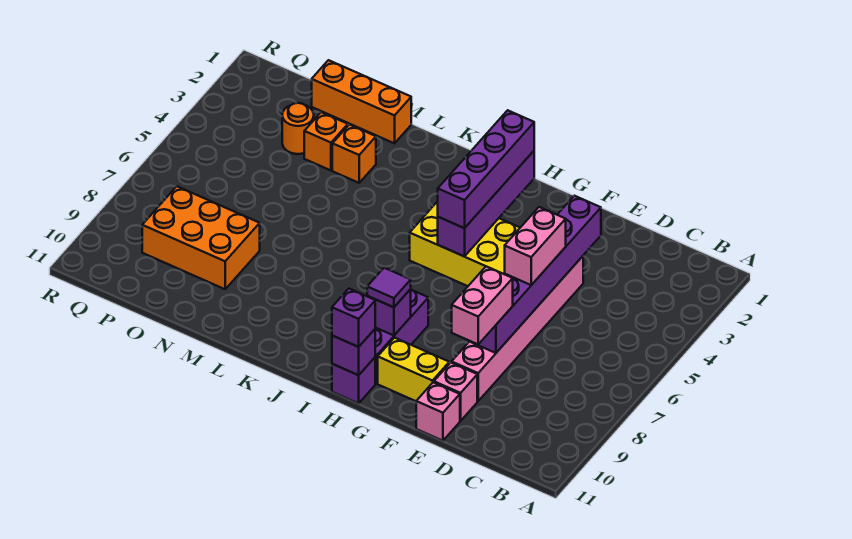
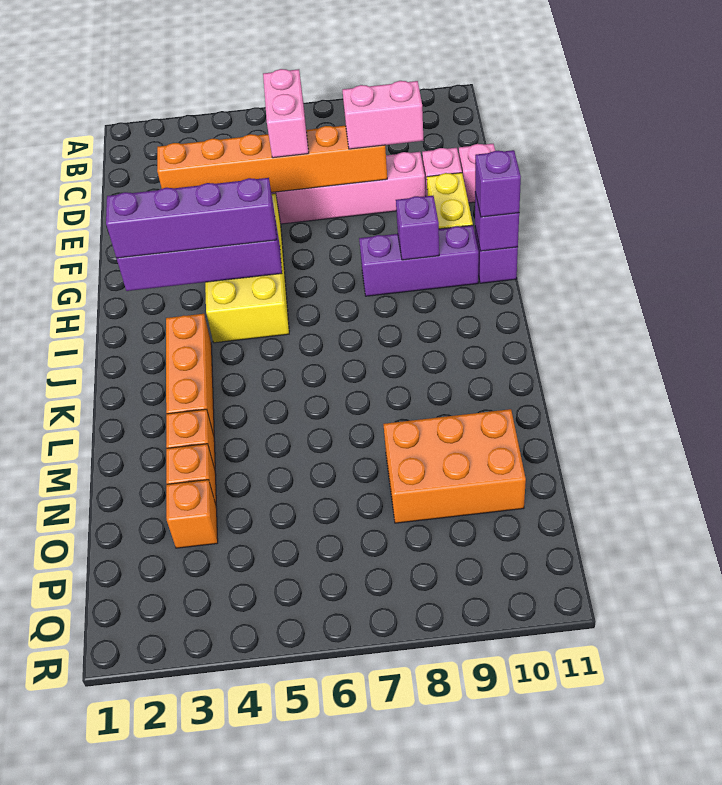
purple brick E3:E8 level 2 -> orange brick E3:E8 level 2
pink brick E5:E6 level 3 -> pink brick D6:E6 level 3
purple tile H9 level 3 -> none
orange brick M1:O1 level 1 -> orange brick J3:L3 level 1
orange brick N8:P9 level 1 -> orange brick N8:O10 level 1
orange round brick O3 level 1 -> orange brick O3 level 1

